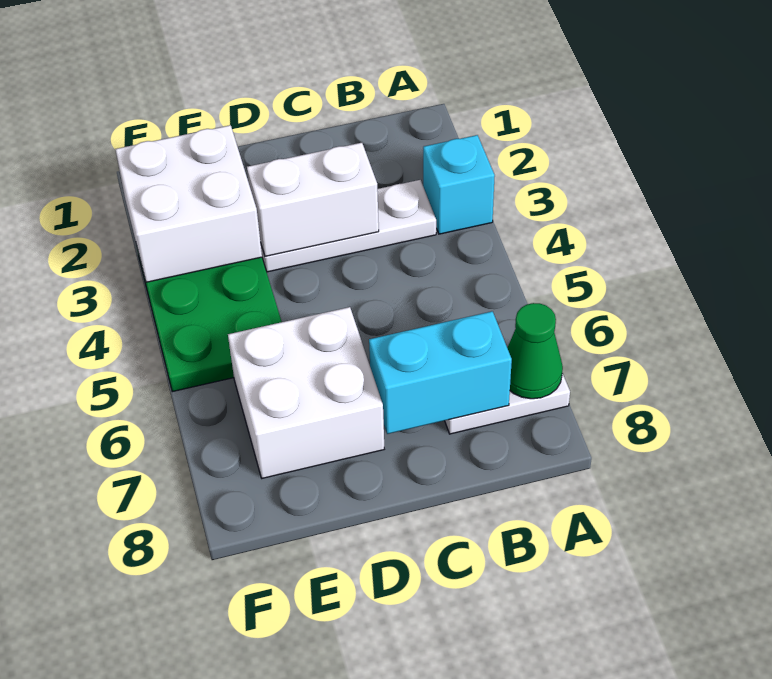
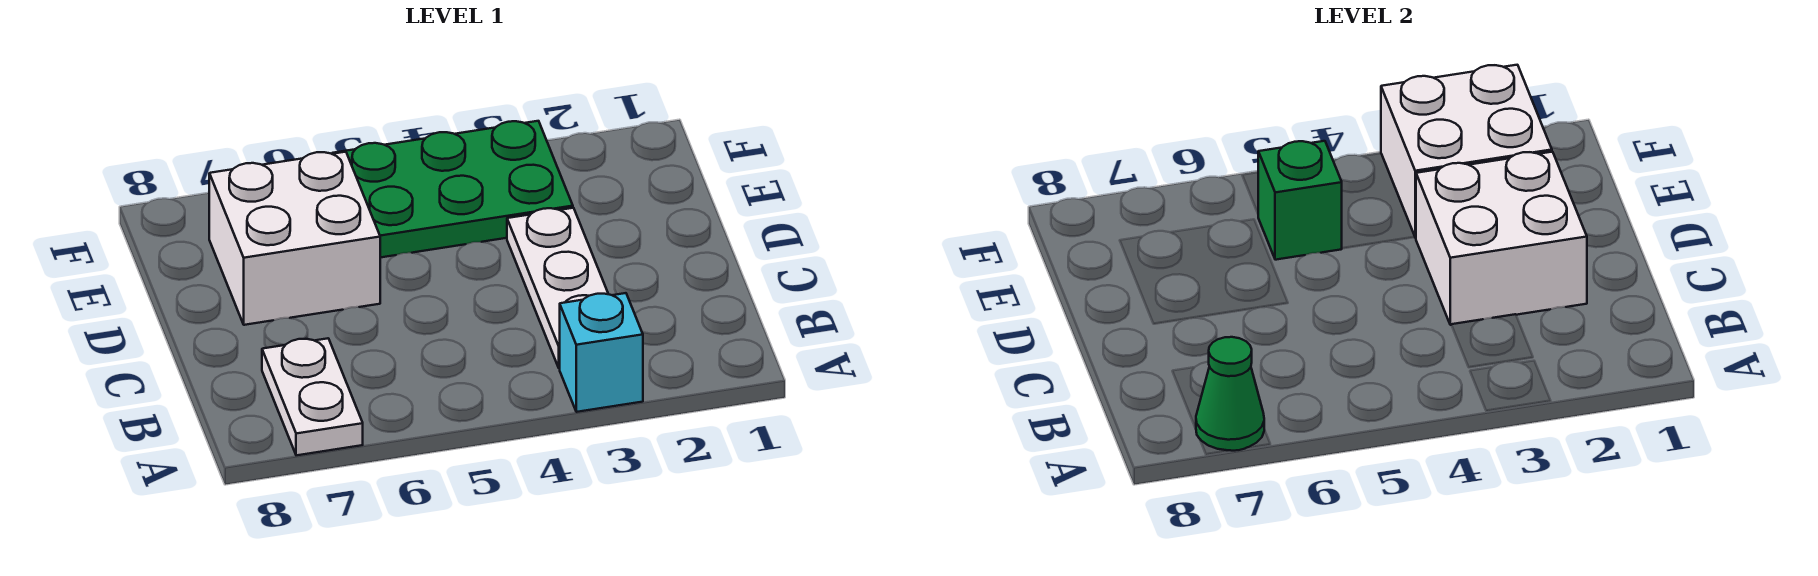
cyan brick B7:C7 level 2 -> none
white brick C3:D3 level 2 -> white brick C2:D3 level 2
none -> green brick E5 level 2

